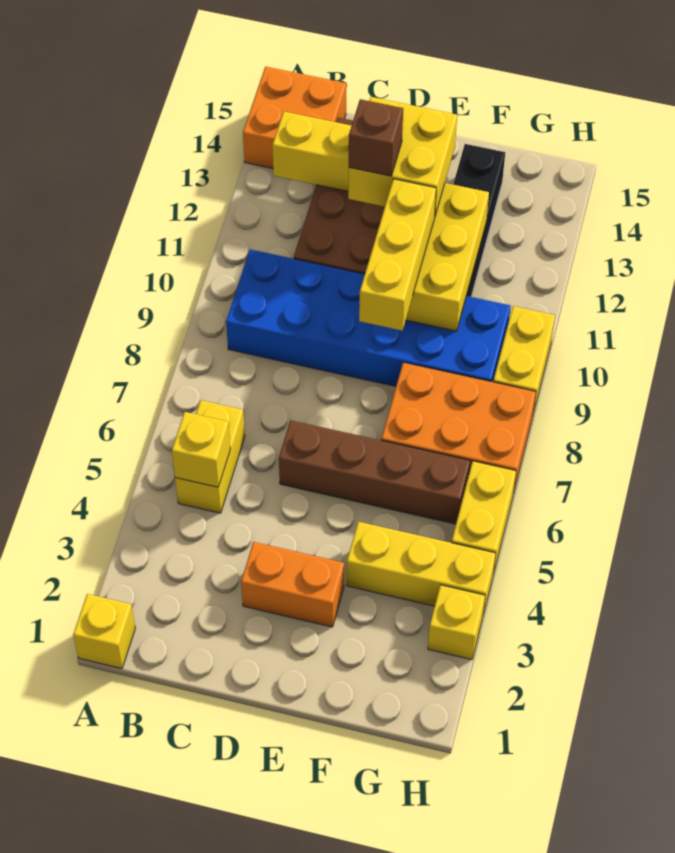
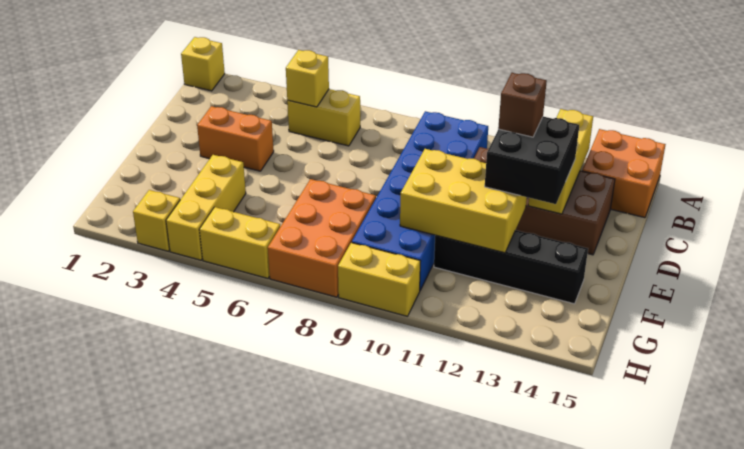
orange brick D3:E3 level 1 -> orange brick D3:D4 level 1
brown brick D6:G6 level 1 -> none
yellow brick D12:E13 level 3 -> black brick D12:E13 level 3
yellow brick E9:E11 level 3 -> none

